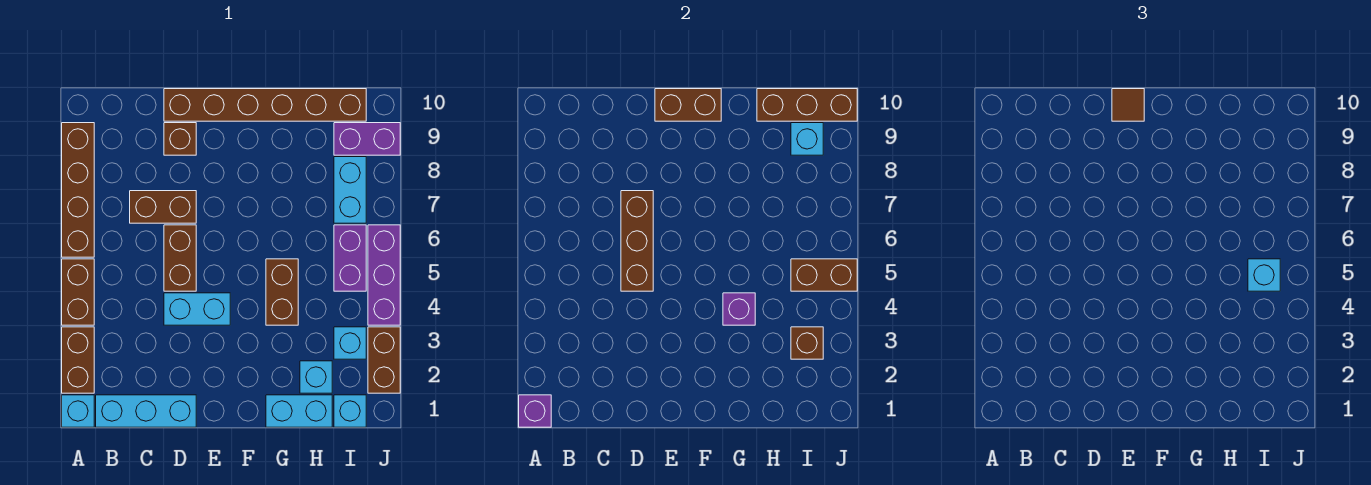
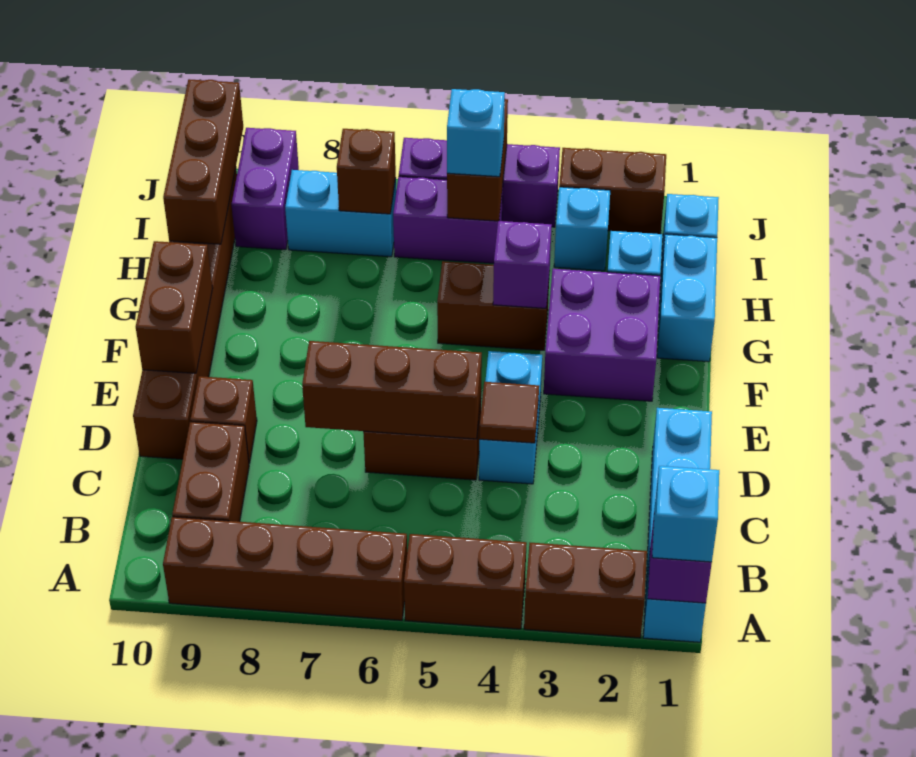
brown brick C7:D7 level 1 -> brown brick B9:C9 level 1
brown tile E10 level 3 -> brown tile D4 level 2
none -> purple brick F2:G3 level 1
brown brick I3 level 2 -> brown brick I7 level 2
cyan brick I9 level 2 -> cyan brick A1 level 3

